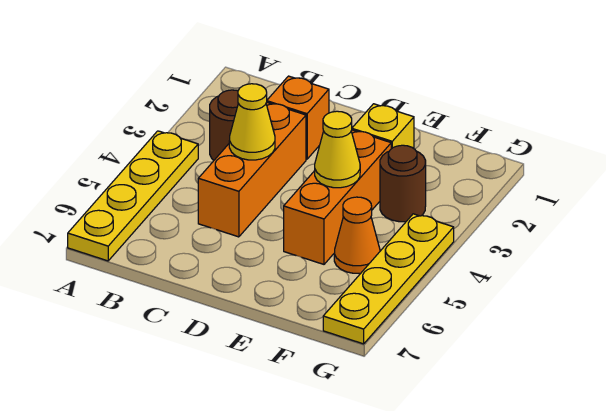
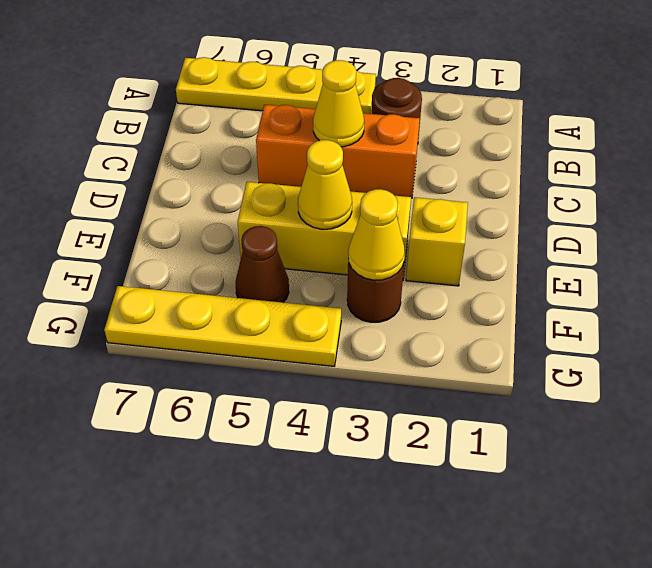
orange brick C2 level 1 -> none
orange brick E3:E5 level 1 -> yellow brick E3:E5 level 1
none -> yellow cone F3 level 2
orange cone F5 level 1 -> brown cone F5 level 1

